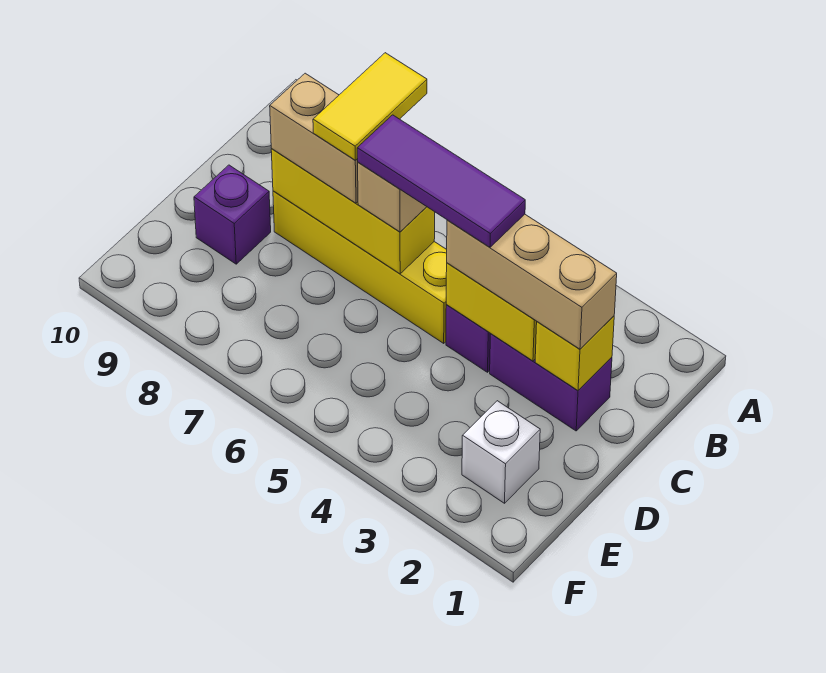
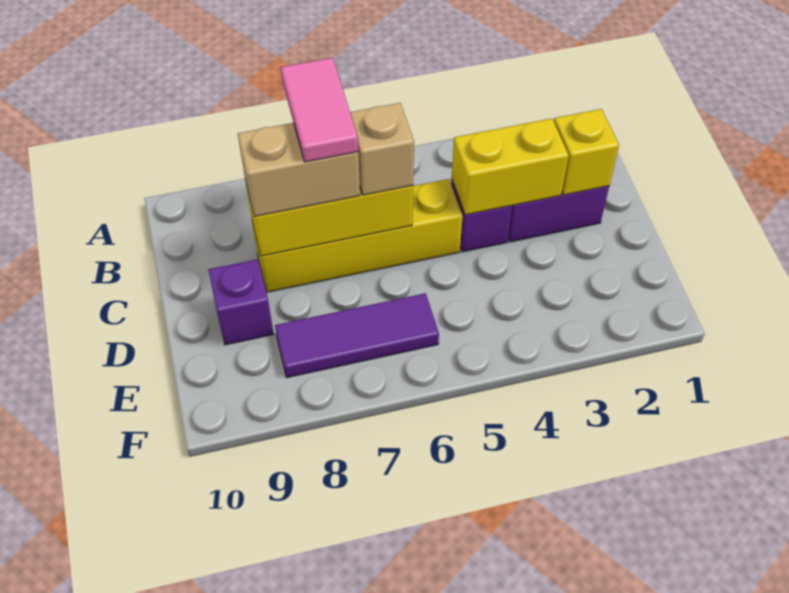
yellow tile B7:C7 level 4 -> pink tile B7:C7 level 4
tan brick C2:C4 level 3 -> none
purple tile C4:C6 level 4 -> purple tile E6:E8 level 1
white brick E2 level 1 -> none

